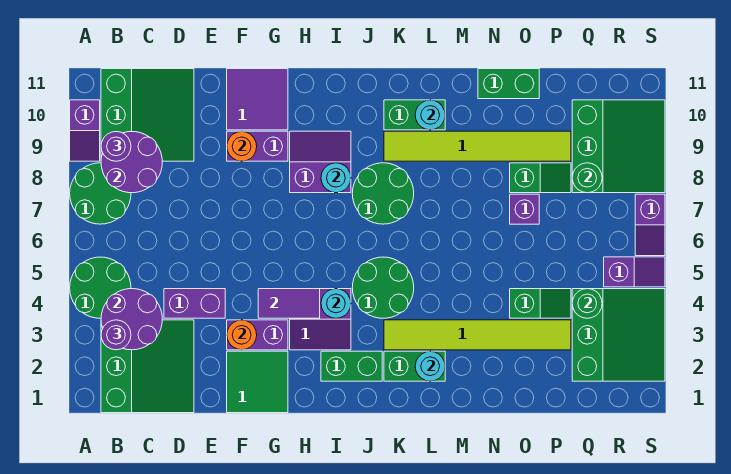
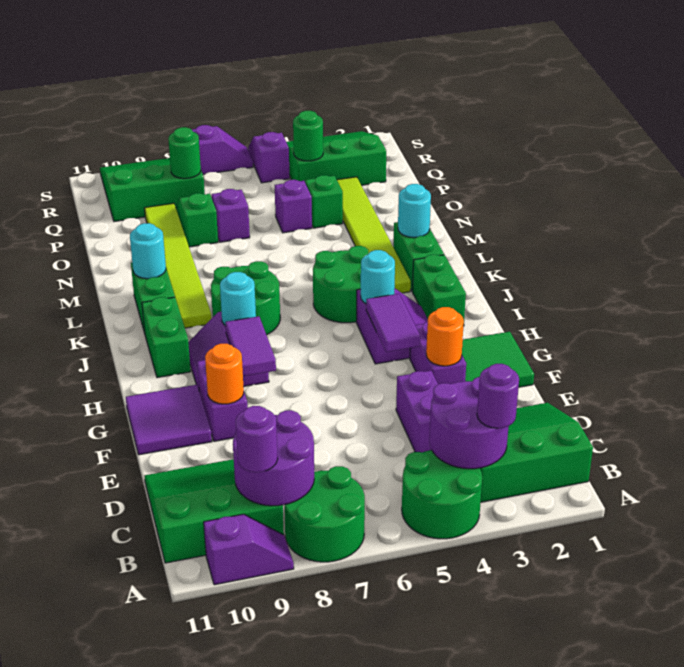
none -> purple tile G8:H8 level 2
green brick N11:O11 level 1 -> green brick I10:J10 level 1
none -> purple brick O5 level 1

